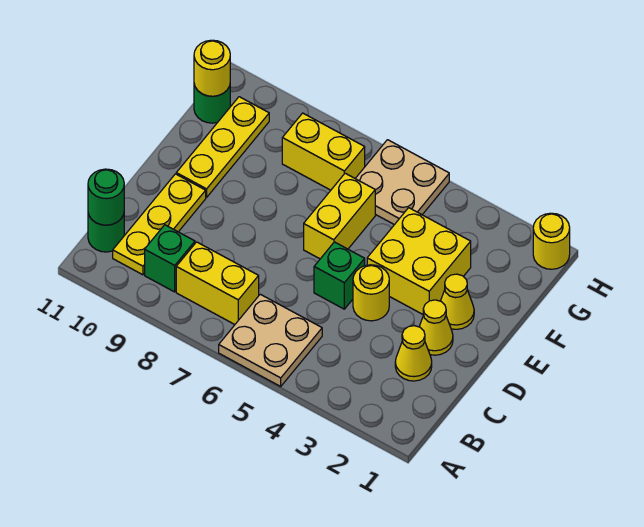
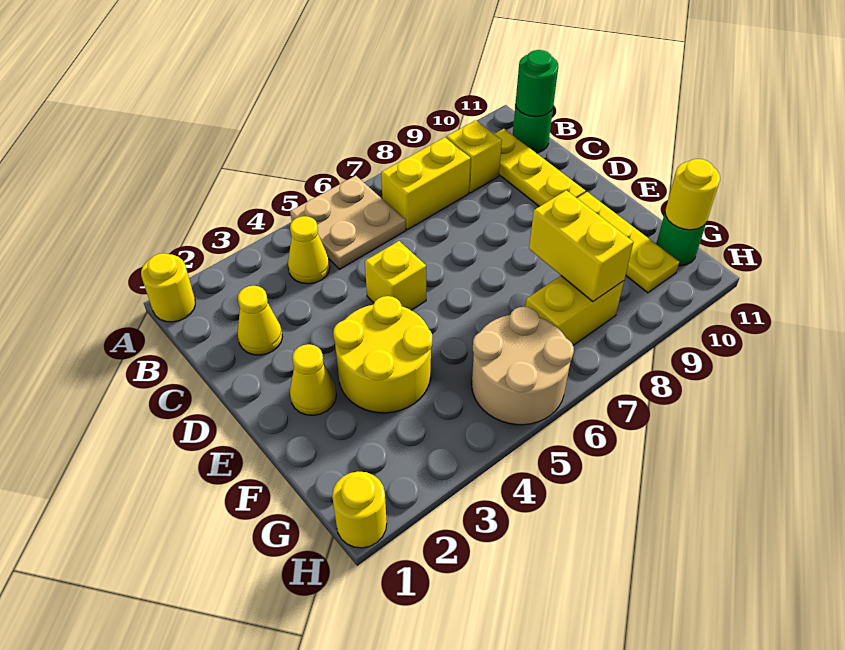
green brick B9 level 1 -> yellow brick B9 level 1
yellow cone D2 level 1 -> yellow cone B4 level 1
yellow round brick D4 level 1 -> yellow round brick A1 level 1
green brick D5 level 1 -> yellow brick D5 level 1
yellow brick E3:F4 level 1 -> yellow round brick E3:F4 level 1
yellow brick E6:F6 level 1 -> yellow brick F8:G8 level 2
tan plate G5:H6 level 1 -> tan round brick G5:H6 level 1

